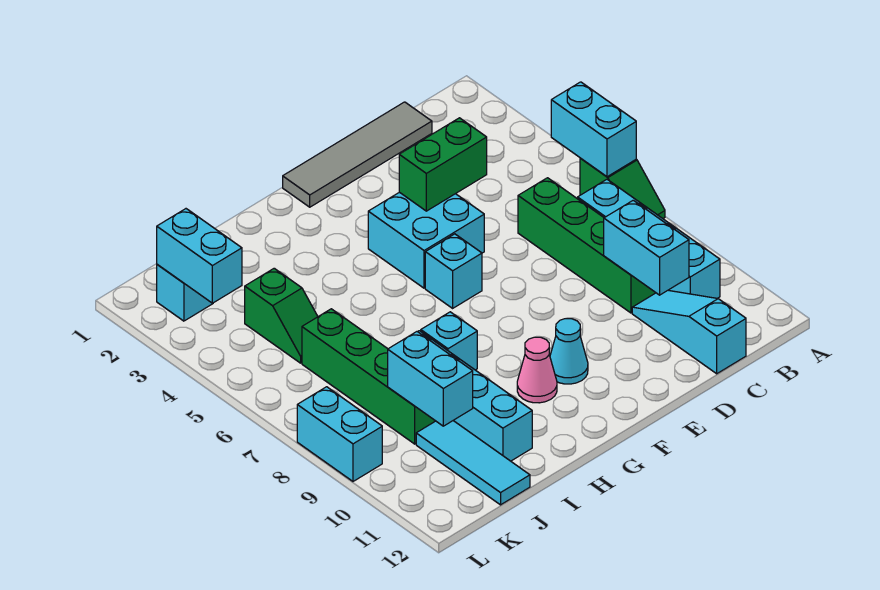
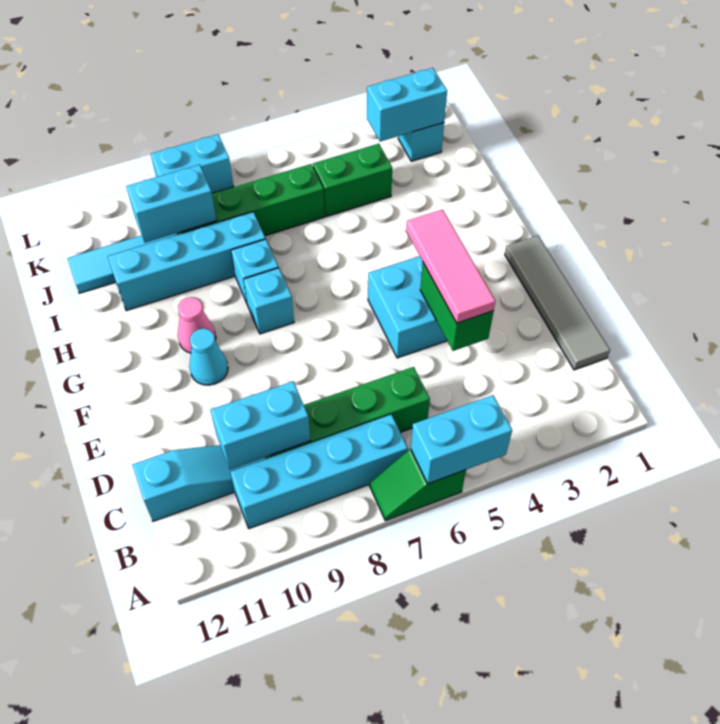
none -> pink tile D4:F4 level 3
cyan brick F6 level 1 -> cyan brick G8 level 1
green slope J4:J5 level 1 top 4 -> green brick J4:J5 level 1

